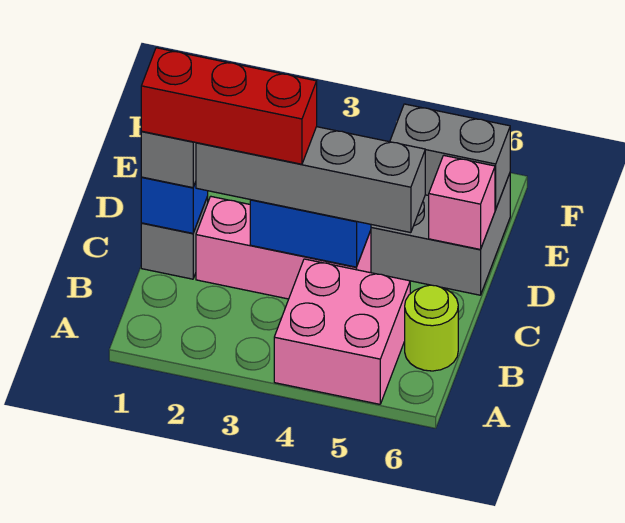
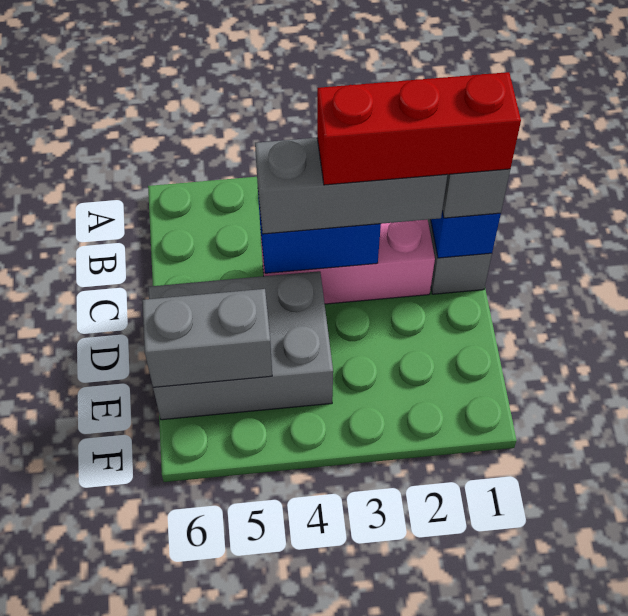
pink brick A4:B5 level 1 -> none
lime round brick B6 level 1 -> none
grey brick C2:C5 level 3 -> grey brick C2:C4 level 3
pink brick D6 level 2 -> none

